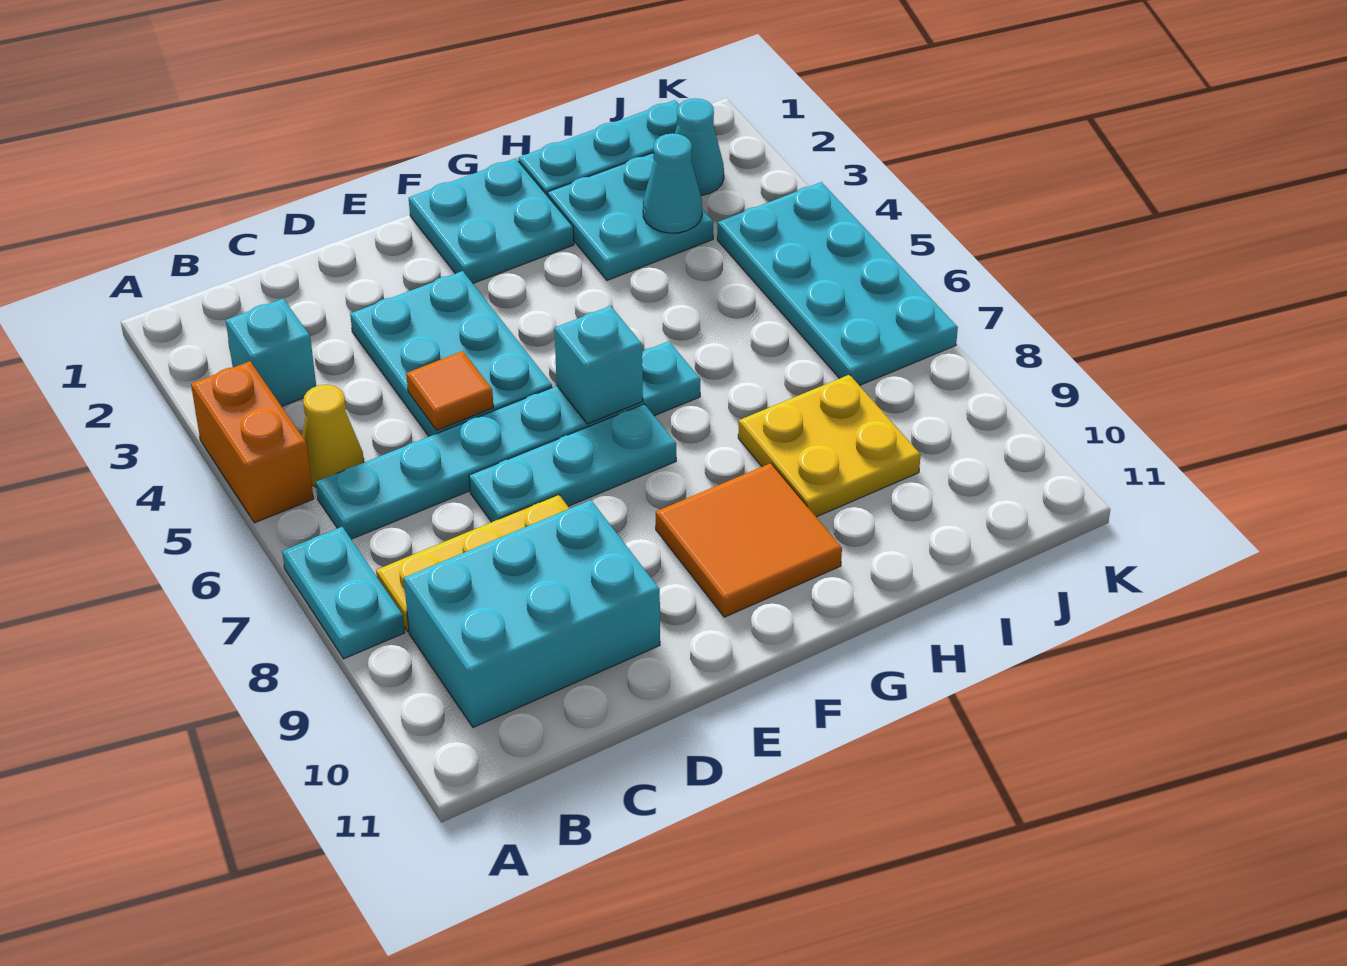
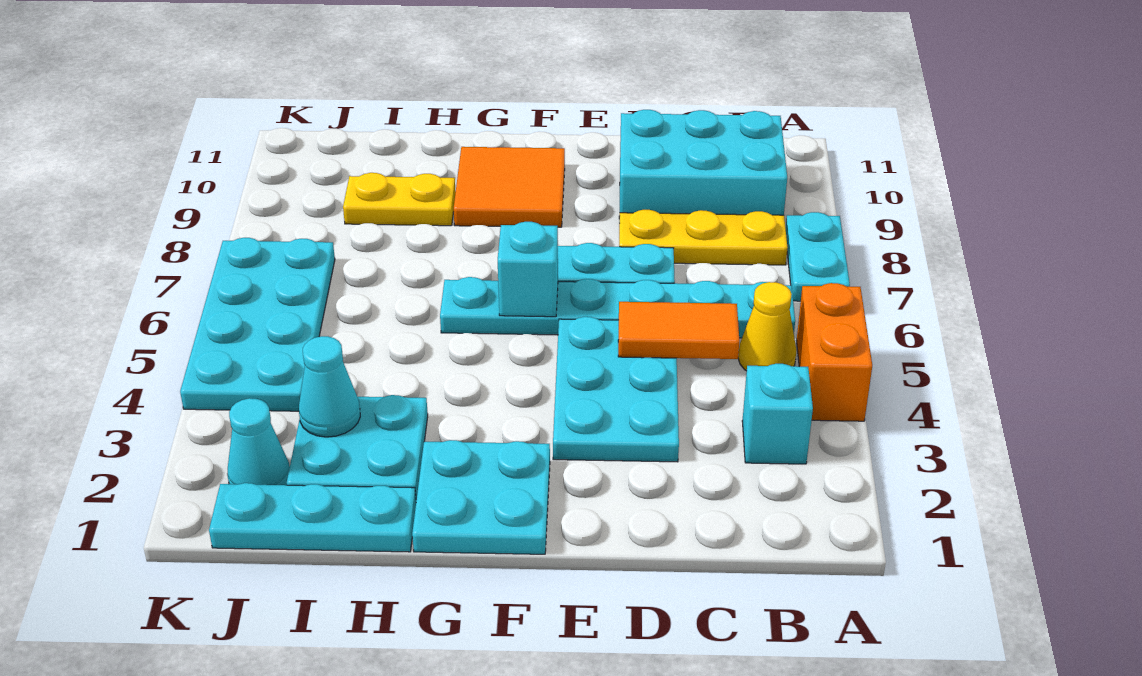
orange tile D5 level 2 -> orange tile C5:D5 level 2
yellow plate H8:I9 level 1 -> yellow plate H9:I9 level 1

